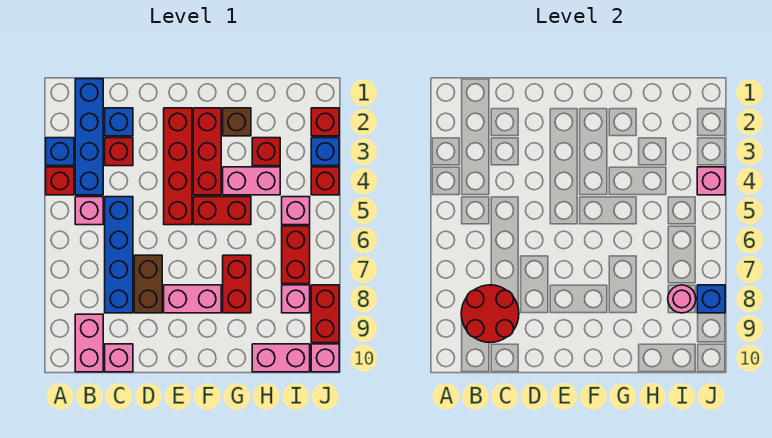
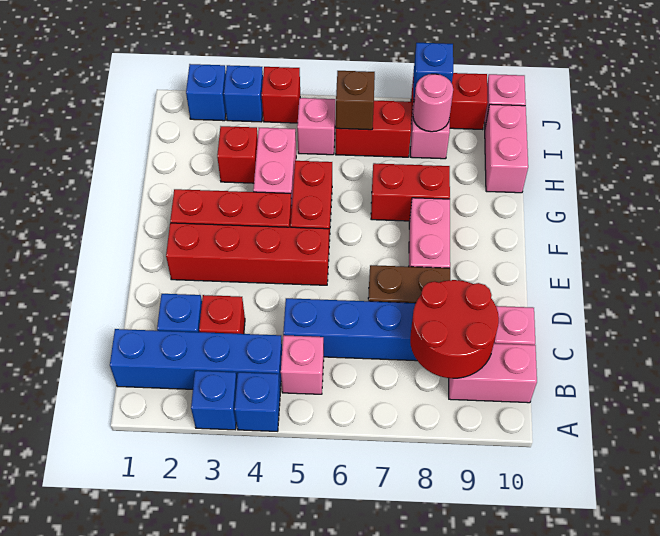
red brick A4 level 1 -> blue brick A4 level 1
brown brick G2 level 1 -> brown brick I6 level 2
red brick J2 level 1 -> blue brick J2 level 1
pink brick J4 level 2 -> none

